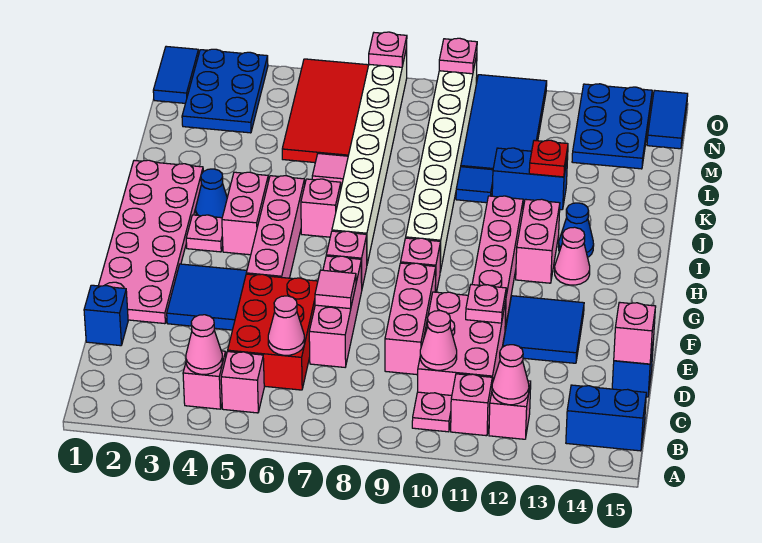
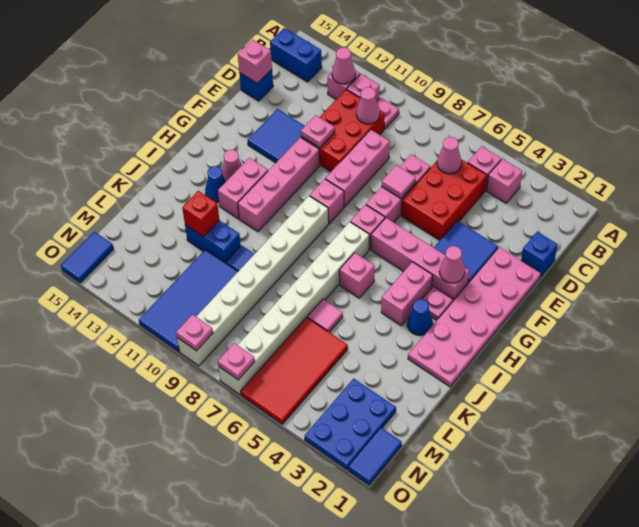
pink cone B4 level 2 -> pink cone G3 level 2
pink brick C10:E11 level 1 -> red brick C10:E11 level 1
pink brick F5:I5 level 1 -> pink brick G3:G6 level 1
red plate K12 level 2 -> red brick K12 level 2
blue plate M13:O14 level 1 -> none

